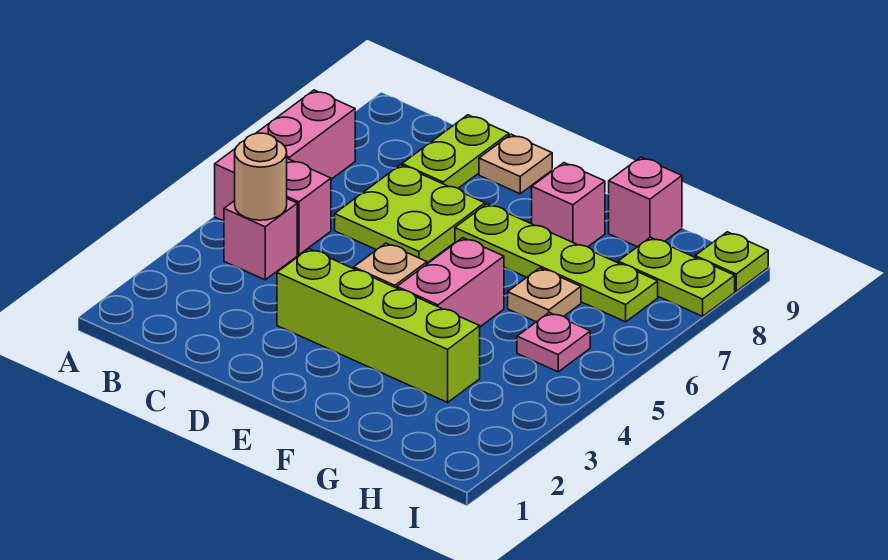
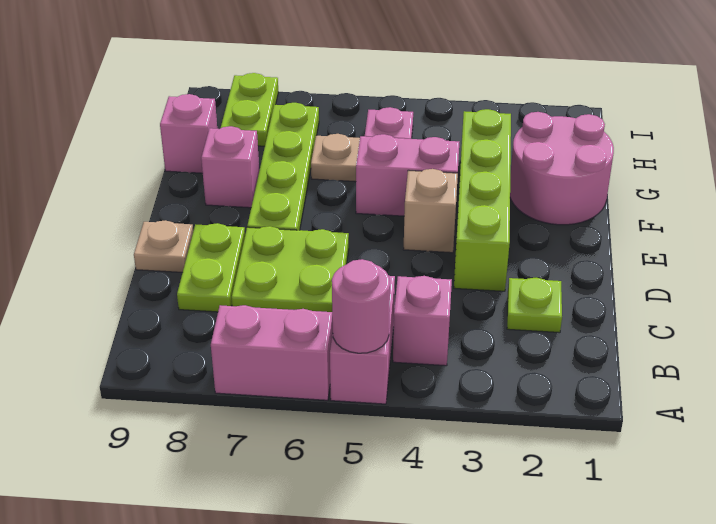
none -> pink round brick A5 level 2
tan round brick B4 level 2 -> none
lime plate C8:C9 level 1 -> lime plate C8:D8 level 1
none -> pink round brick F1:G2 level 1
lime plate I9 level 1 -> lime plate C2 level 1

